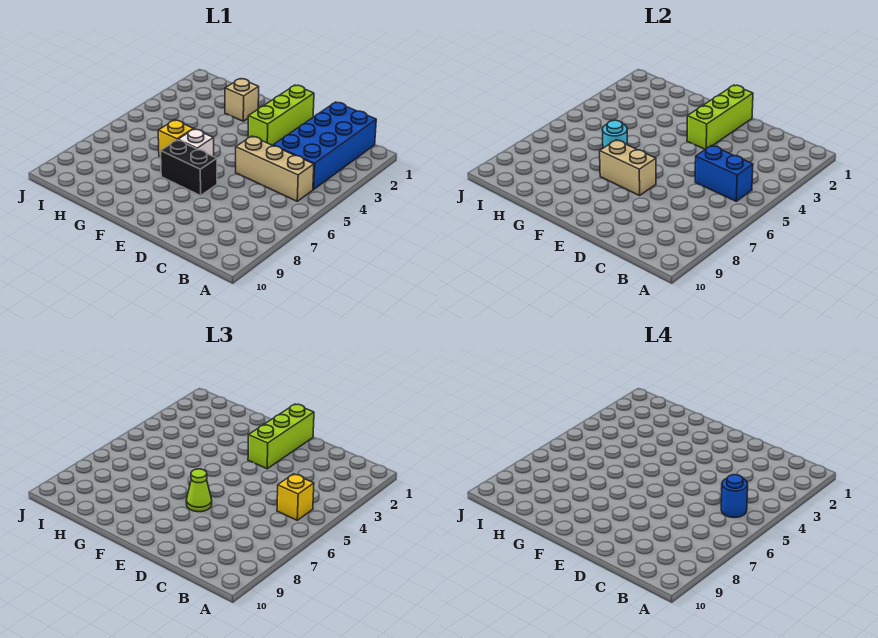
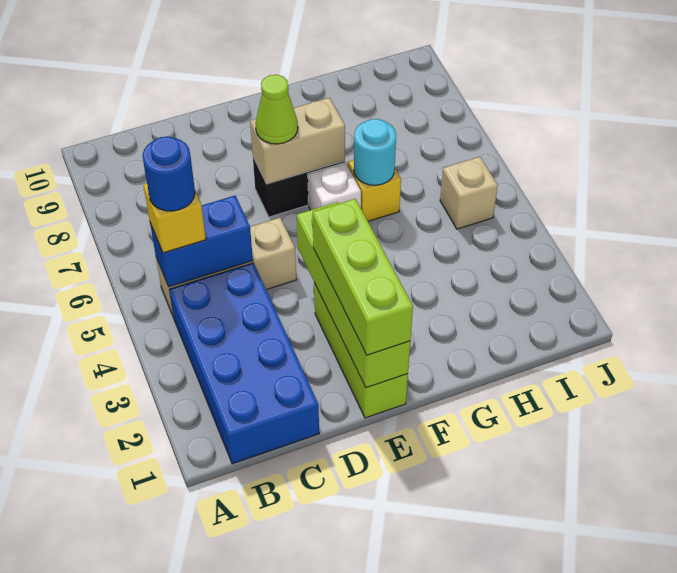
lime brick E1:E3 level 2 -> lime brick E1:E4 level 2
tan brick G2 level 1 -> tan brick I5 level 1

